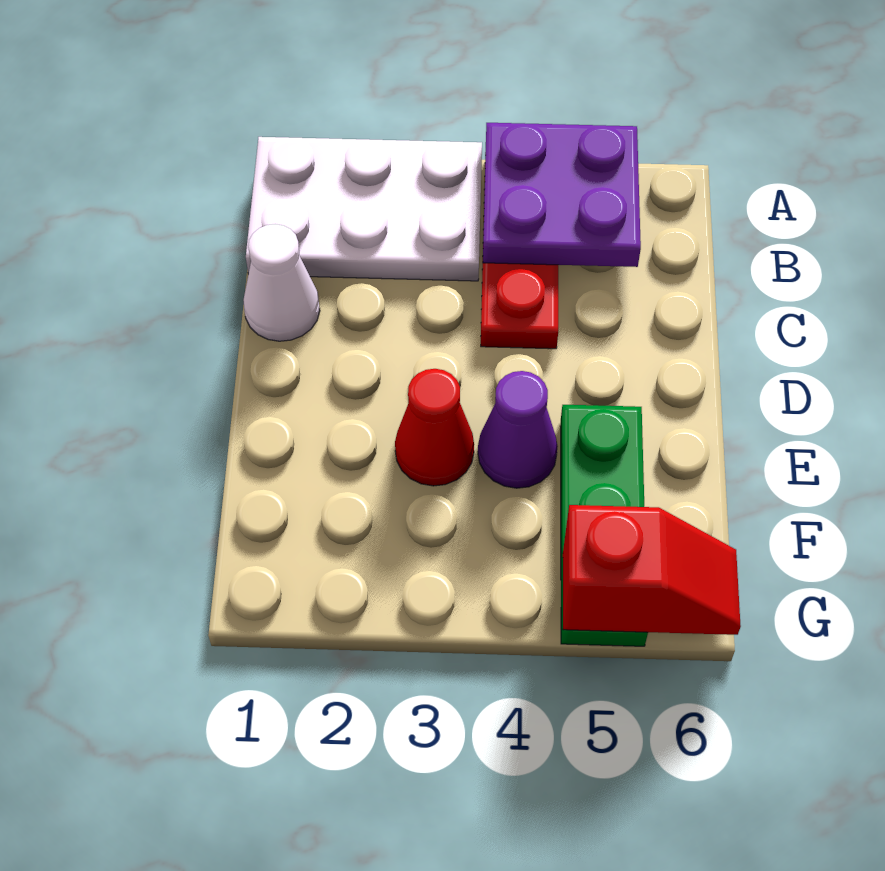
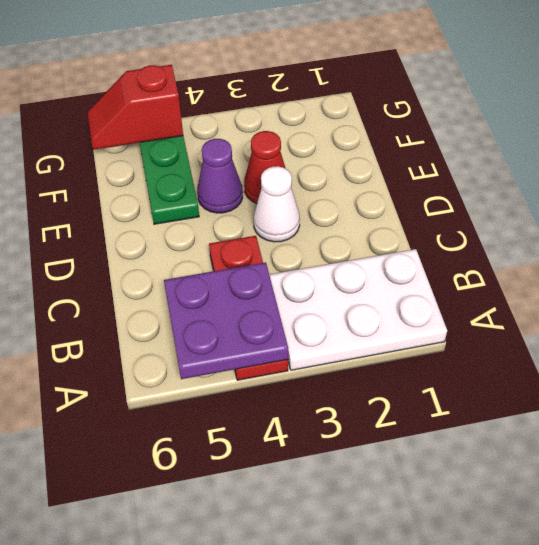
white cone C1 level 1 -> white cone D3 level 1

